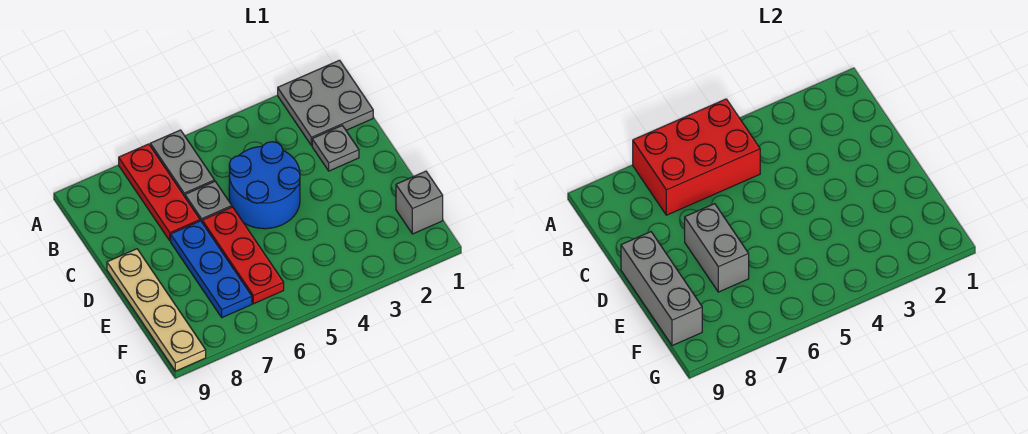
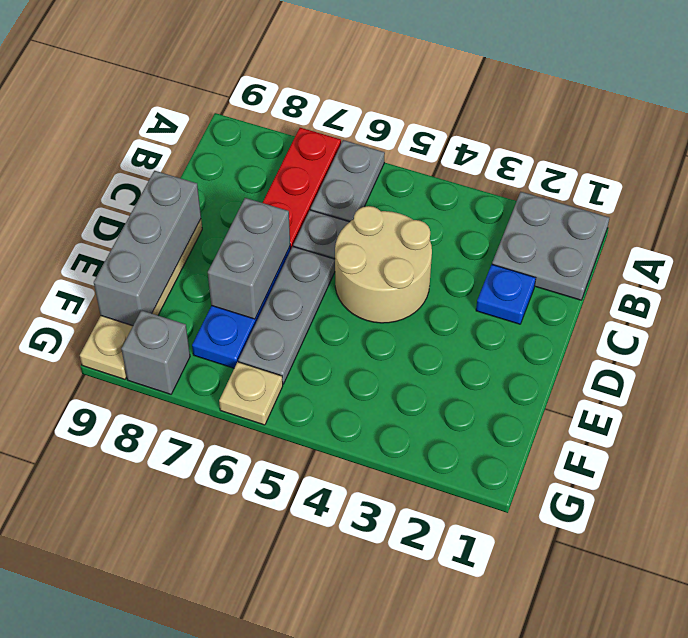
red brick A5:B7 level 2 -> none
grey plate C2 level 1 -> blue plate C2 level 1
blue round brick C4:D5 level 1 -> tan round brick C4:D5 level 1
red plate D6:F6 level 1 -> grey plate D6:F6 level 1
grey brick F1 level 1 -> grey brick G8 level 1
none -> tan plate G6 level 1

